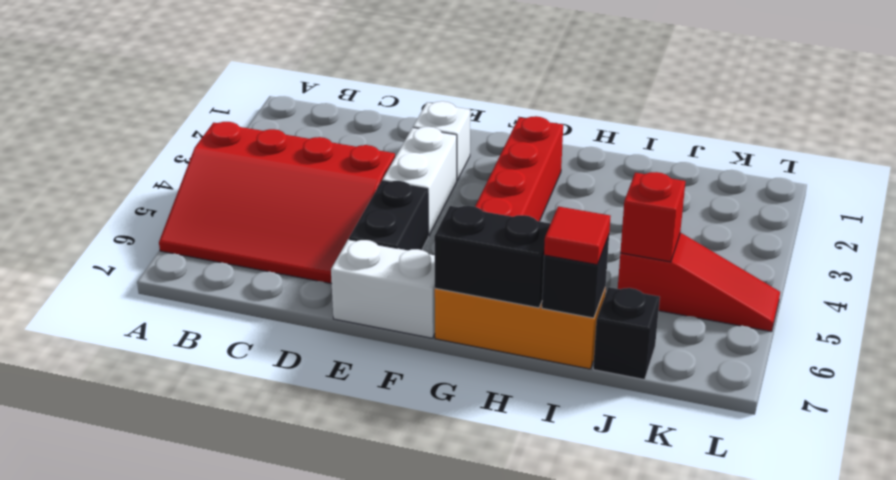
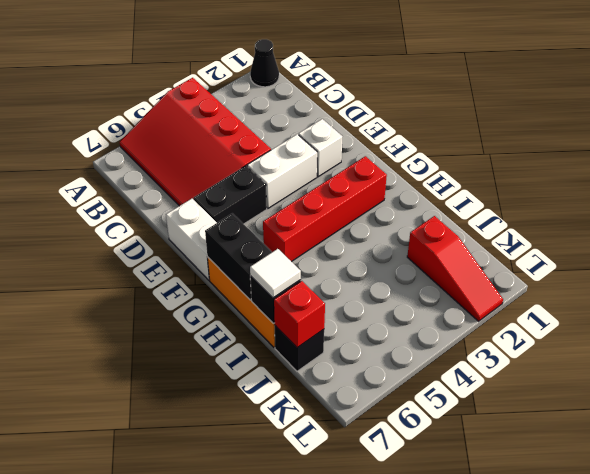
none -> black cone A1 level 1
red tile I7 level 3 -> white tile I7 level 3
red slope J5:L5 level 1 top J -> red slope J2:L2 level 1 top J
red brick J5 level 2 -> red brick J7 level 2

